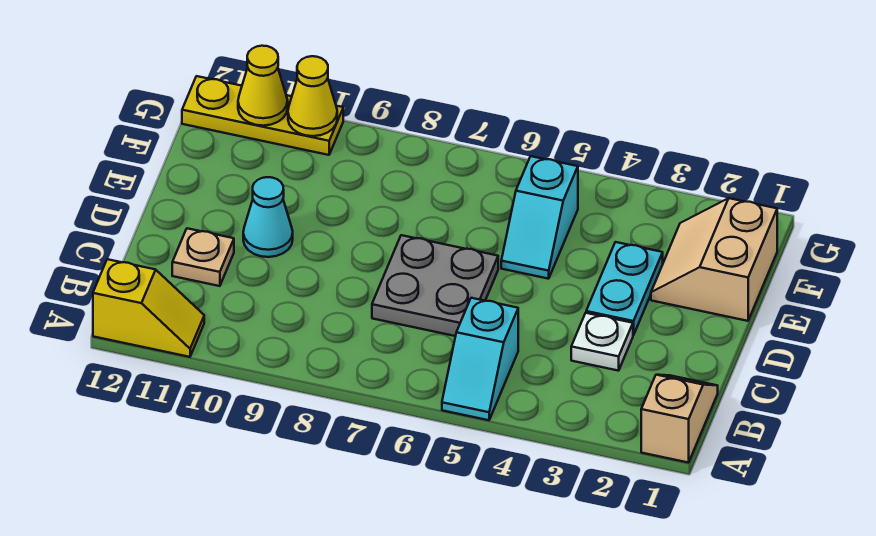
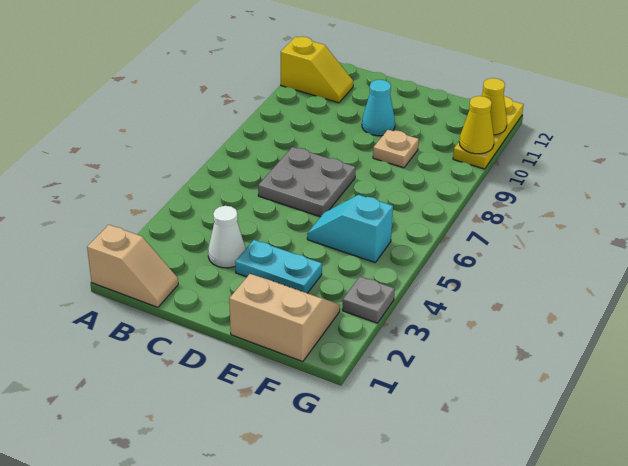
cyan slope A5:B5 level 1 top B -> none
yellow slope A11:A12 level 1 top 12 -> yellow slope A11:B11 level 1 top A
white plate C3 level 1 -> white cone C3 level 1
tan plate C11 level 1 -> tan plate E9 level 1
none -> grey plate G3 level 1

